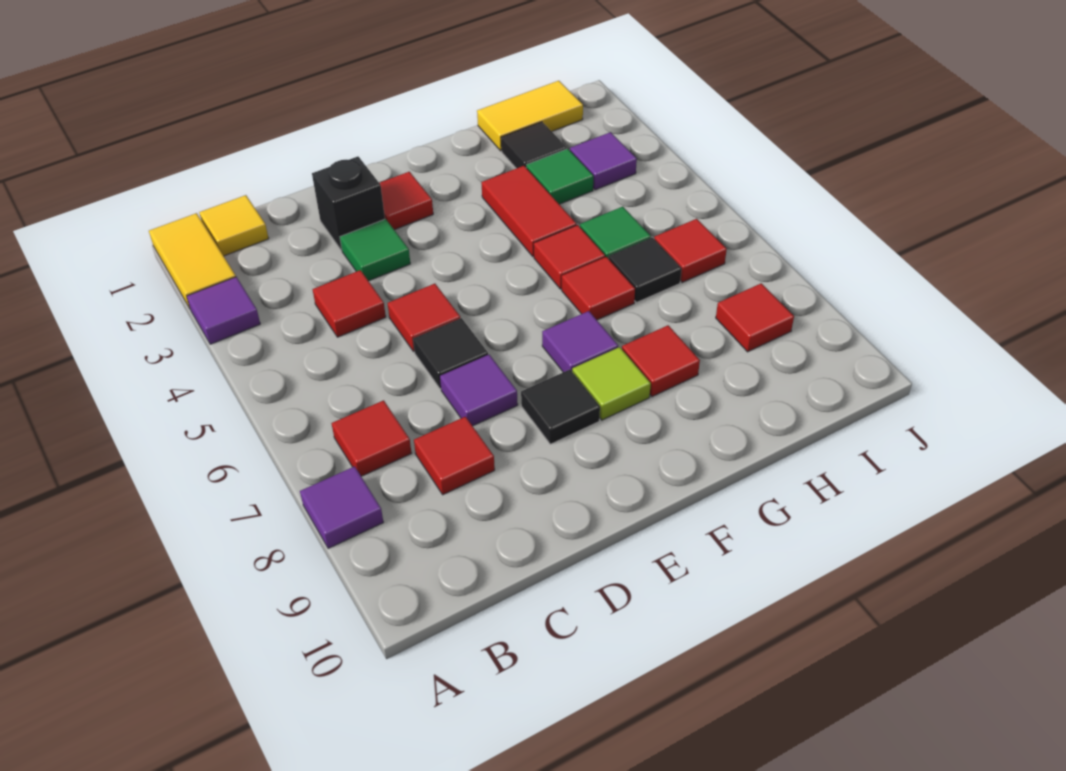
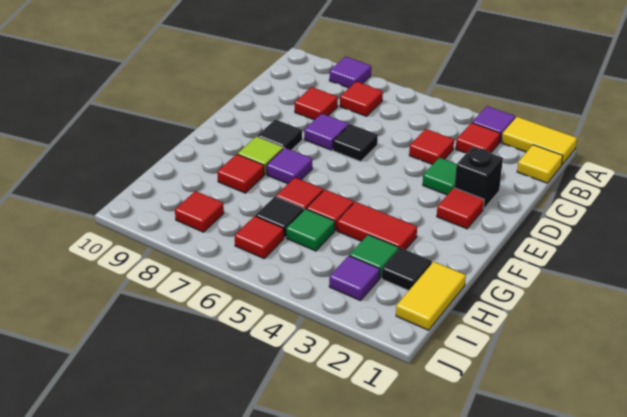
red tile D5 level 1 -> red tile B3 level 1

